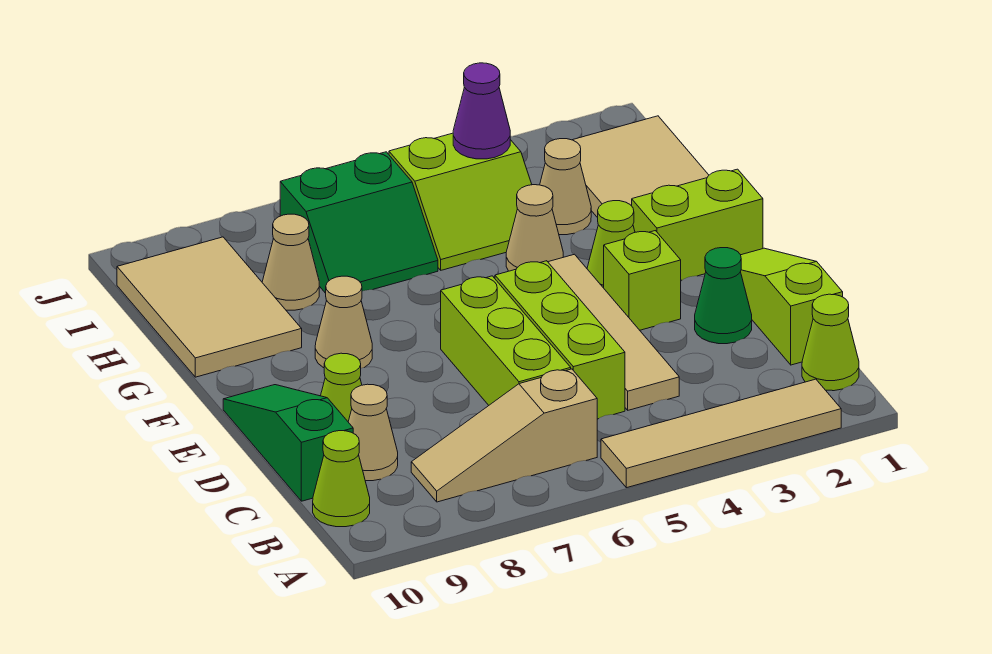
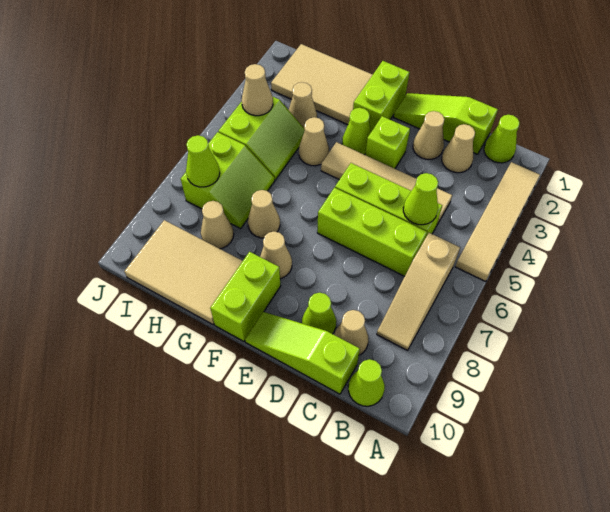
none -> tan cone C2 level 1
none -> lime cone C5 level 2
green slope C10:E10 level 1 top C -> lime slope C10:E10 level 1 top C
green cone D2 level 1 -> tan cone D2 level 1
none -> lime brick F9:F10 level 1
none -> tan cone G7 level 1
green slope H6:I7 level 1 top I -> lime slope H6:I7 level 1 top I
purple cone I4 level 2 -> tan cone I4 level 2
none -> lime cone I7 level 2

